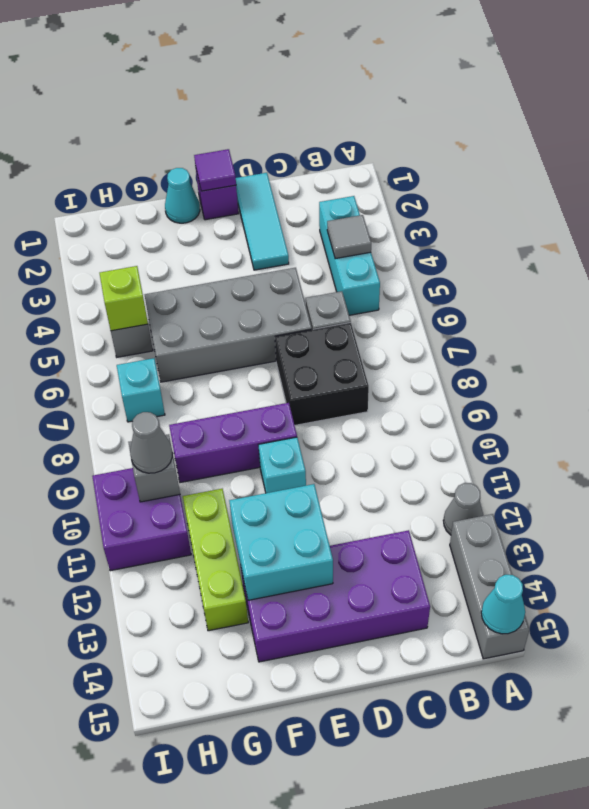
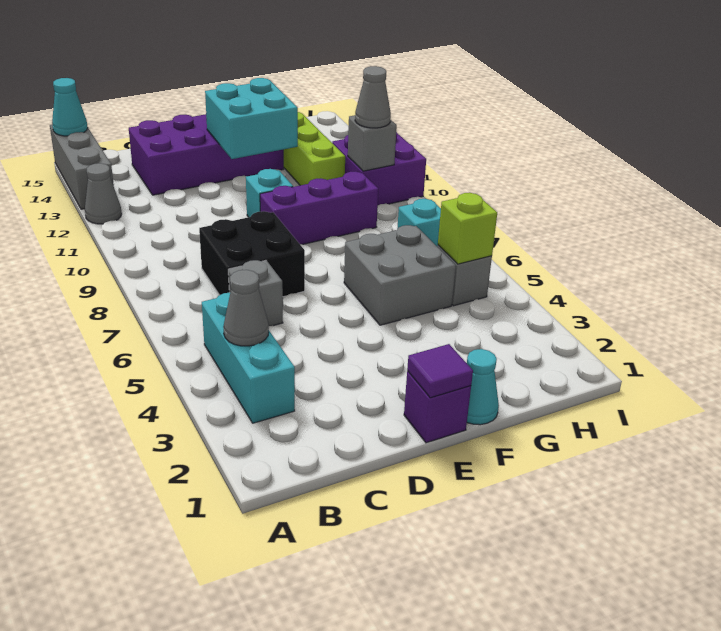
grey tile B4 level 2 -> grey cone B4 level 2
cyan tile D1:D3 level 1 -> none
grey brick D5:G6 level 1 -> grey brick F5:G6 level 1

